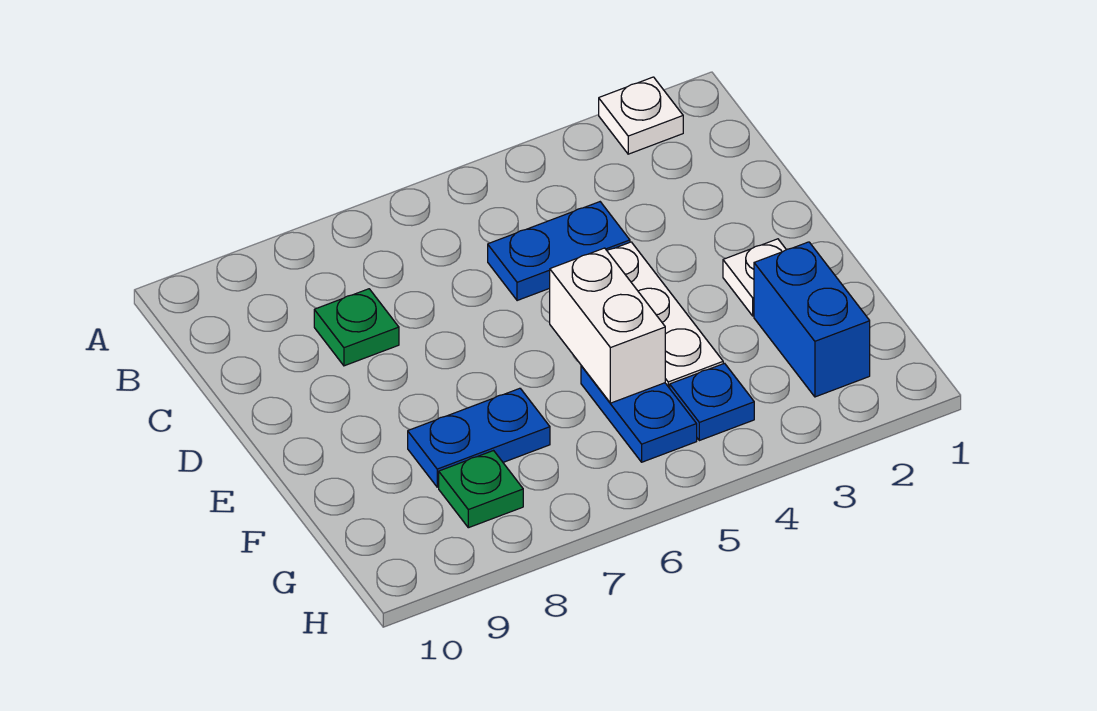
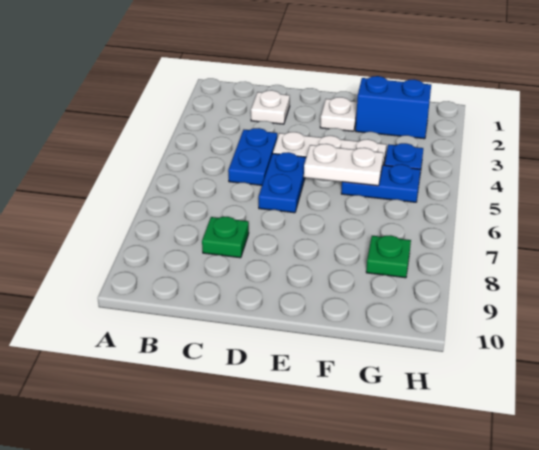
white plate A2 level 1 -> white plate C2 level 1
white brick E5:F5 level 2 -> white plate E5:F5 level 2
blue plate F7:F8 level 1 -> blue plate D5:D6 level 1

